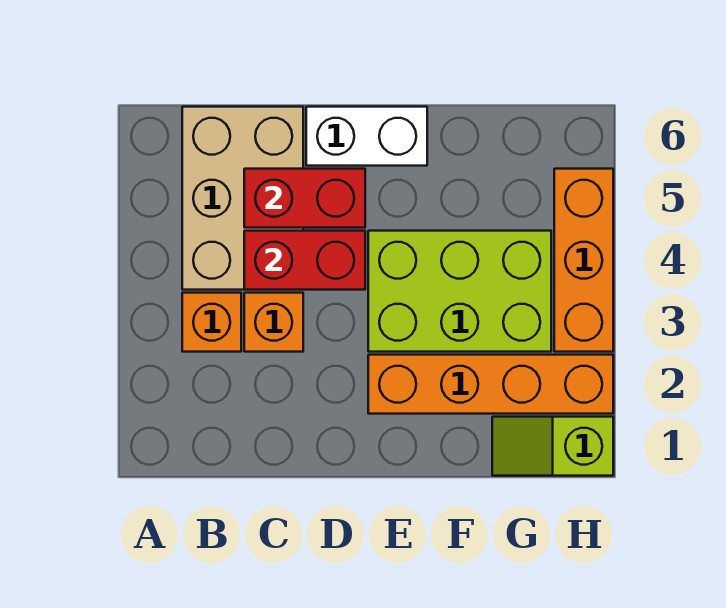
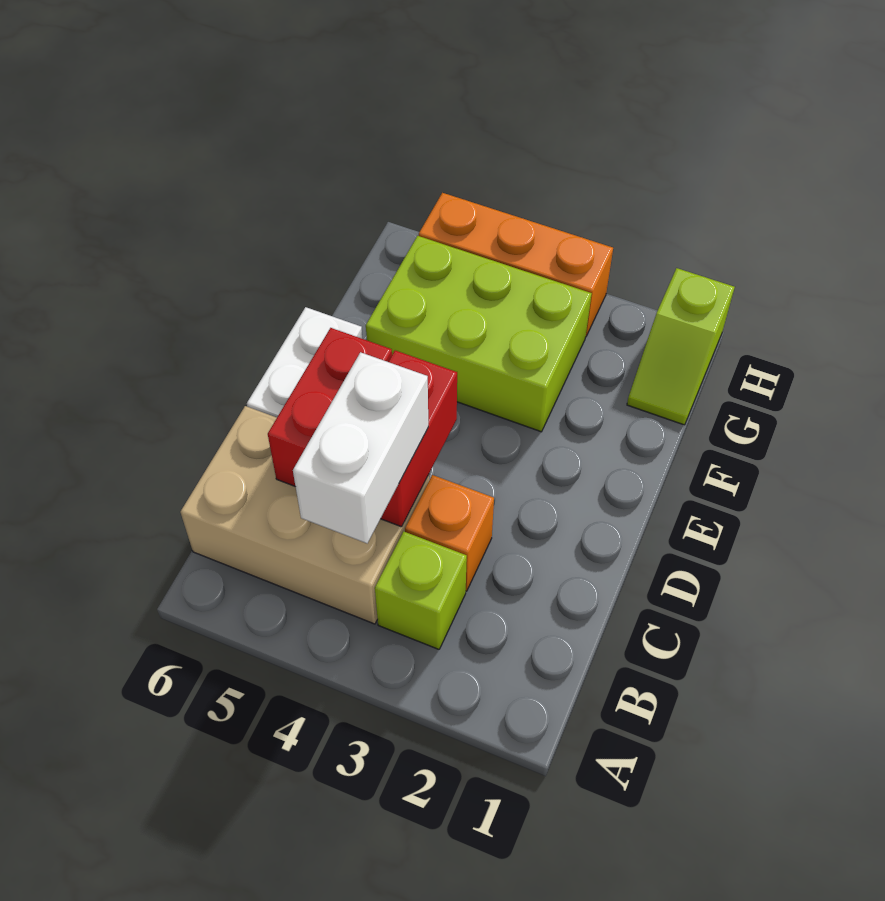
orange brick B3 level 1 -> lime brick B3 level 1
none -> white brick B4:C4 level 3
orange brick E2:H2 level 1 -> none
lime brick E3:G4 level 1 -> lime brick F3:G5 level 1

